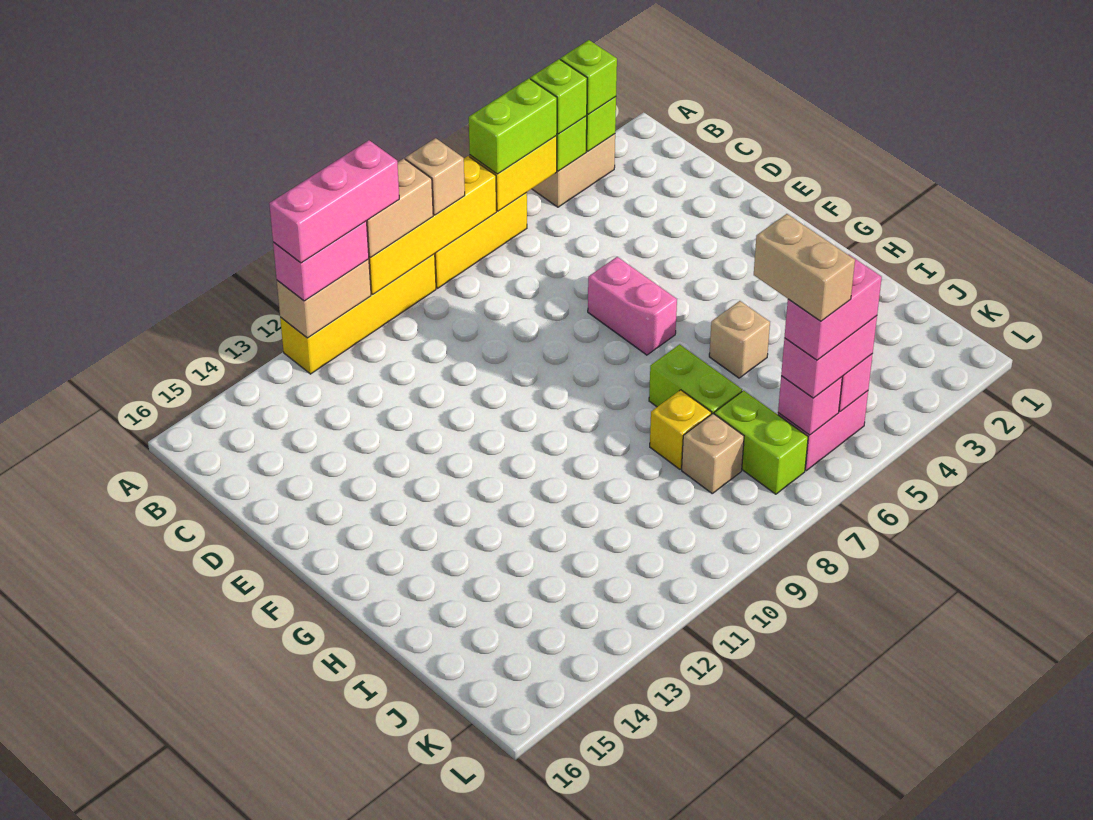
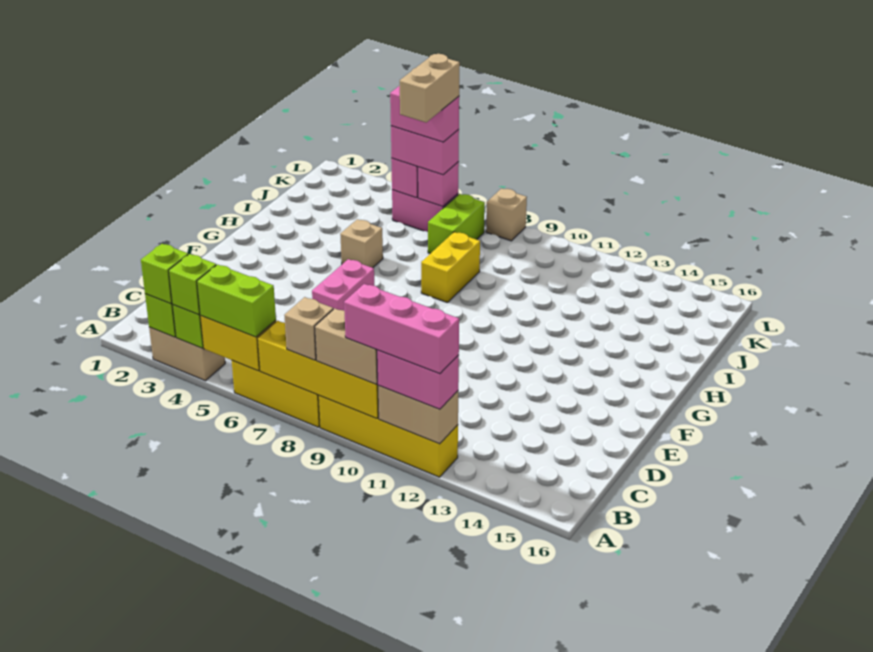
lime brick H7:I7 level 1 -> none
yellow brick I8 level 1 -> yellow brick H8:I8 level 1
tan brick J8 level 1 -> tan brick L8 level 1

